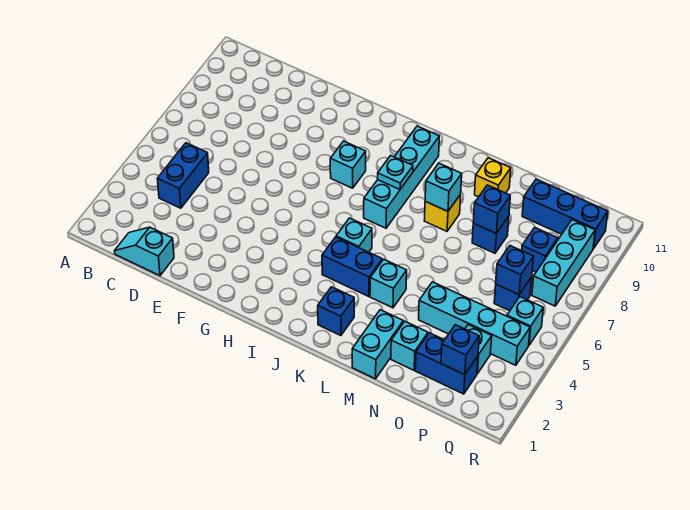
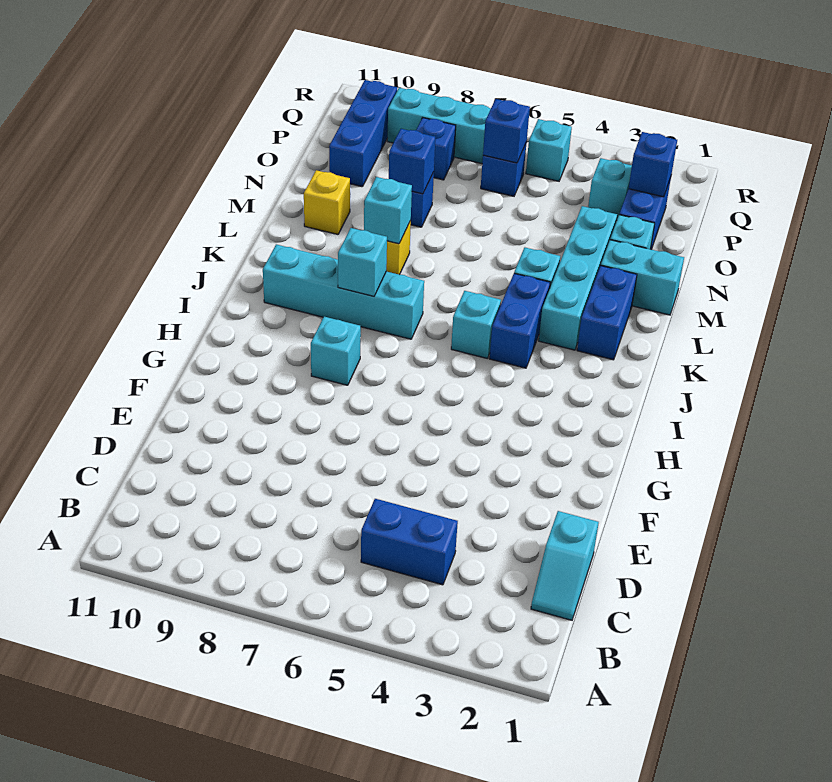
cyan plate J8 level 2 -> cyan brick J8 level 2
blue brick K2 level 1 -> blue brick K2:L2 level 1
cyan brick N4:Q4 level 1 -> cyan brick K3:N3 level 1

